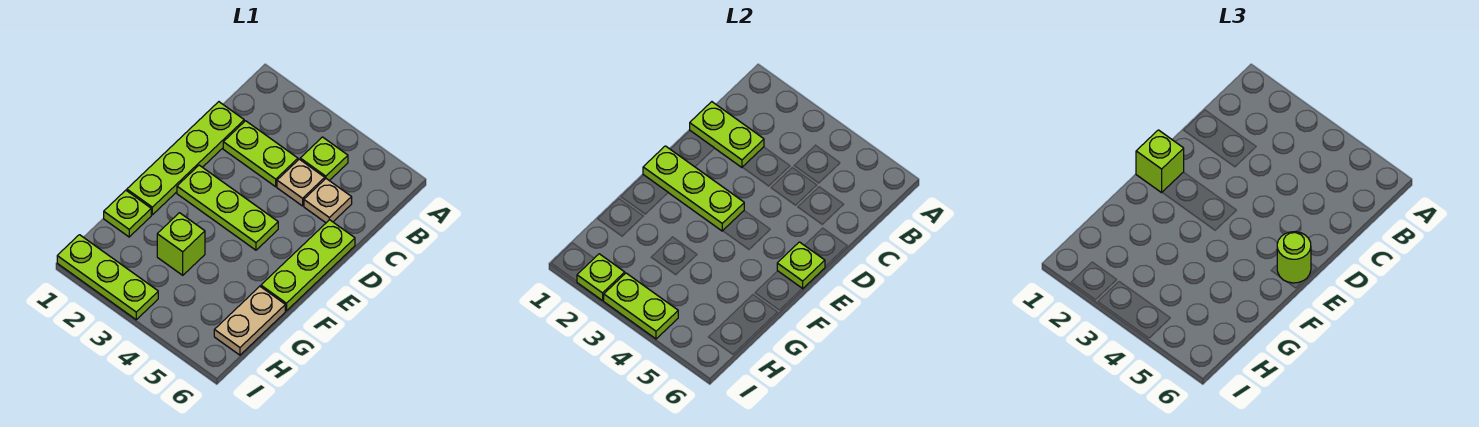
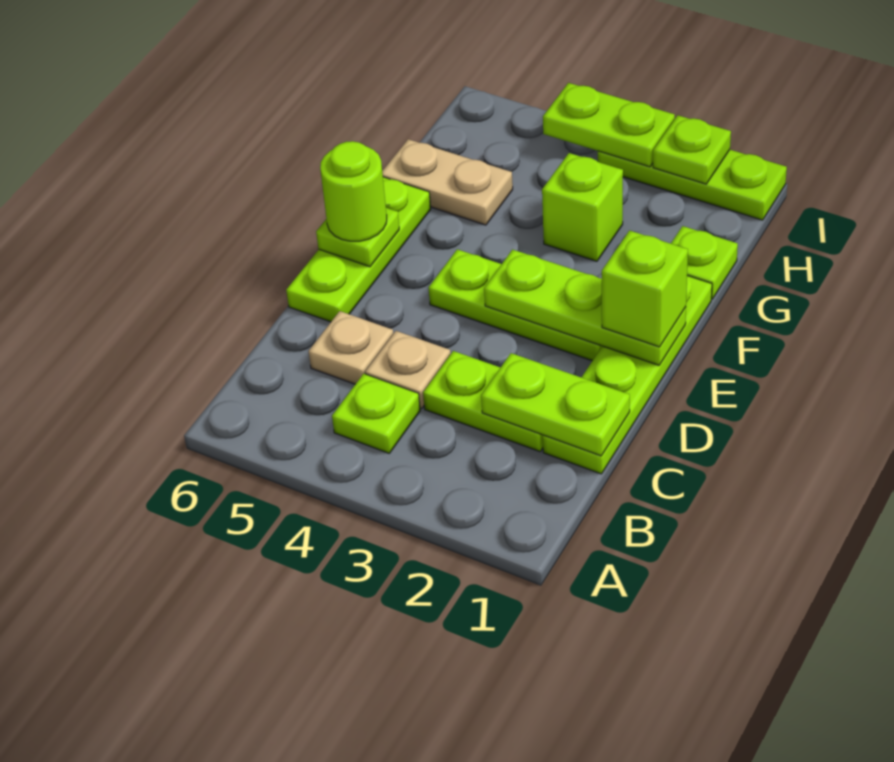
tan plate G6:H6 level 1 -> tan plate G5:G6 level 1

